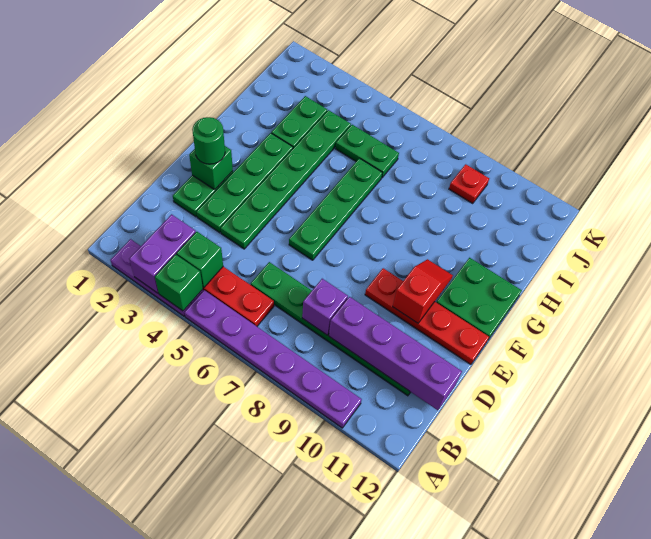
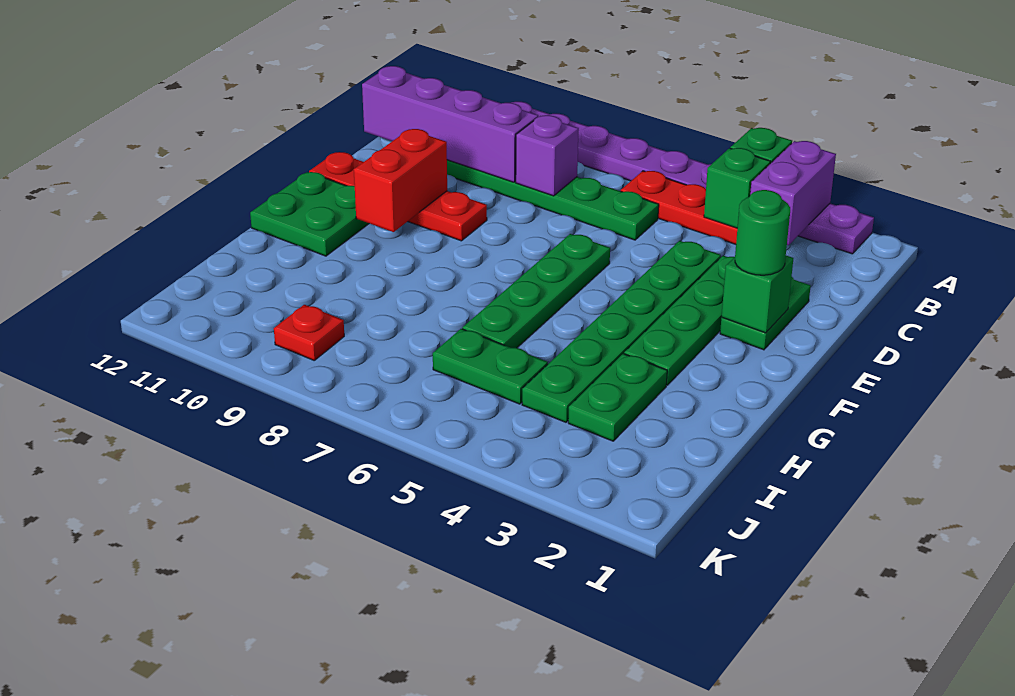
red slope E10:F10 level 2 top E -> red brick E10:F10 level 2

